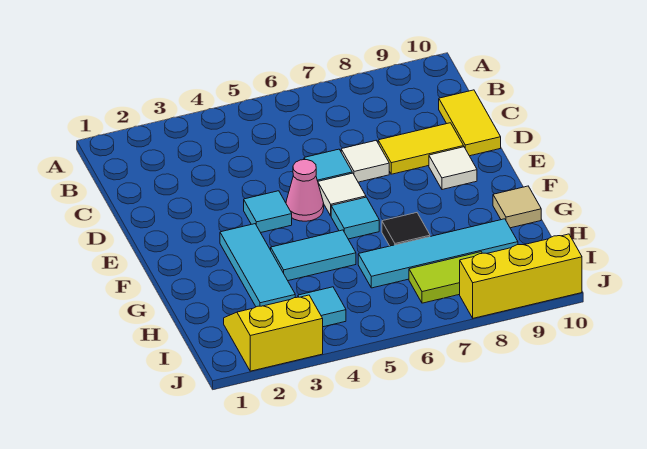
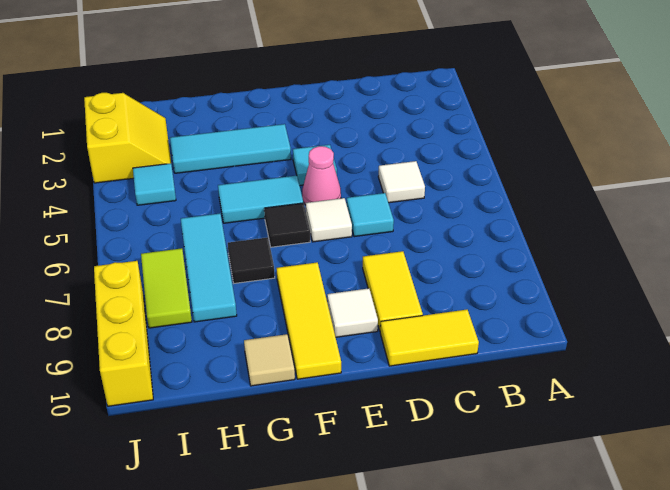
white tile D7 level 1 -> white tile C5 level 1
cyan tile F6 level 1 -> black tile F6 level 1
none -> yellow tile F8:F10 level 1
cyan tile G4:G5 level 1 -> cyan tile F5:G5 level 1
cyan tile H6:H9 level 1 -> cyan tile H6:H8 level 1

